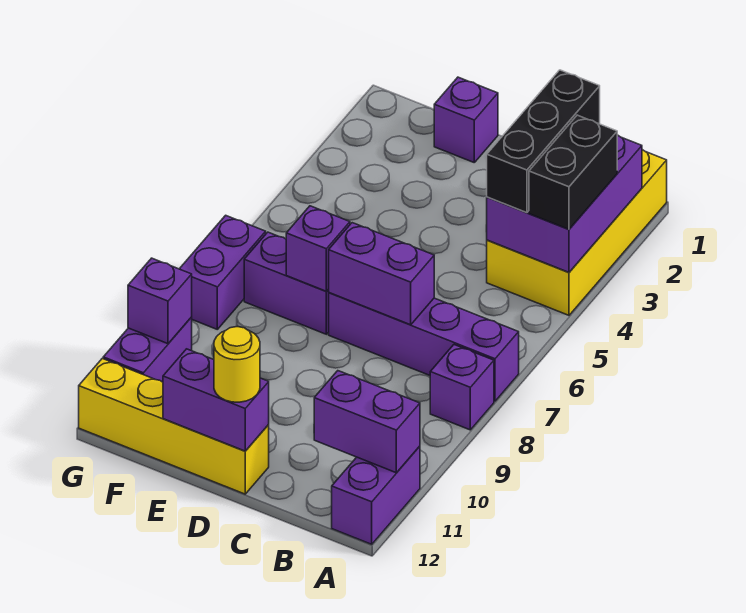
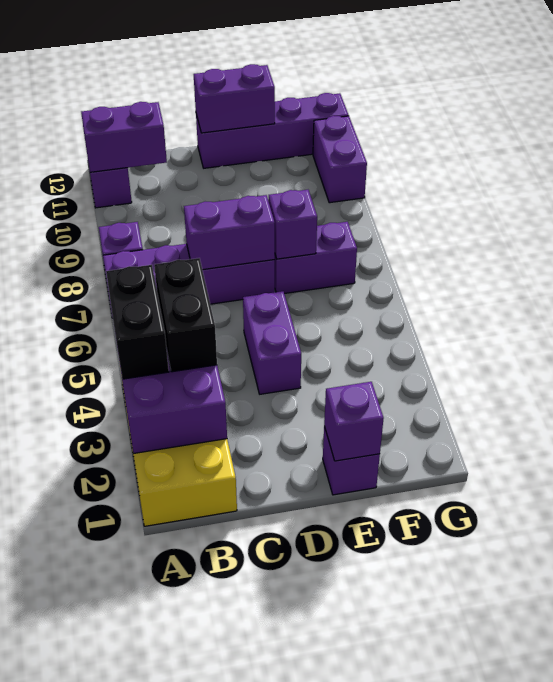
black brick B2:B4 level 3 -> black brick B3:B4 level 3
yellow brick D12:G12 level 1 -> purple brick D12:G12 level 1
yellow round brick D12 level 3 -> none
purple brick G7:G8 level 1 -> purple brick D4:D5 level 1
purple brick G10 level 2 -> purple brick E1 level 2

